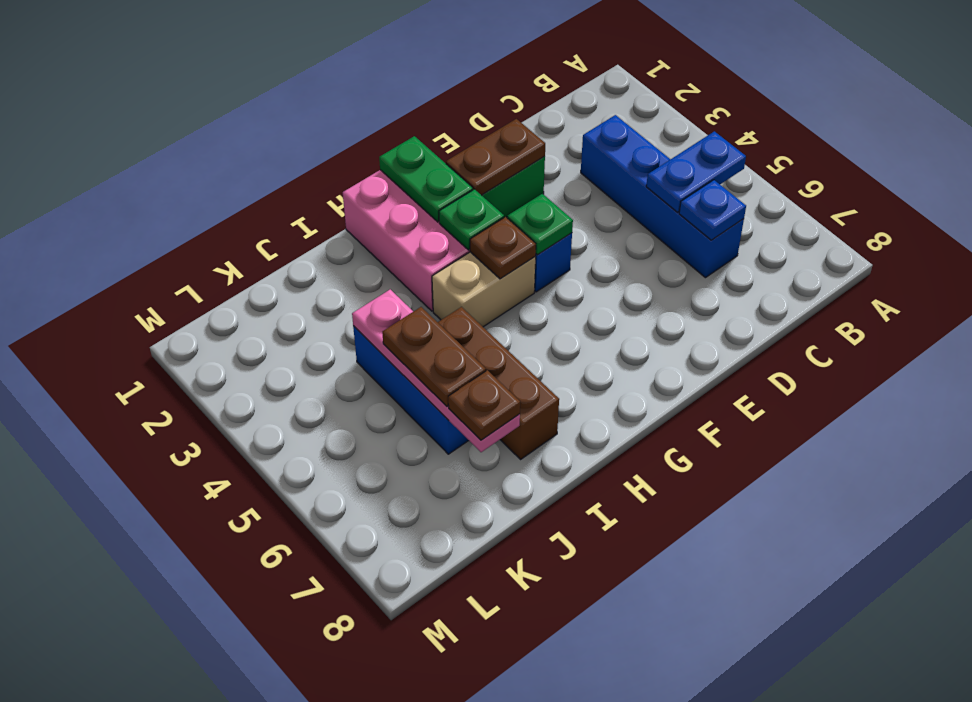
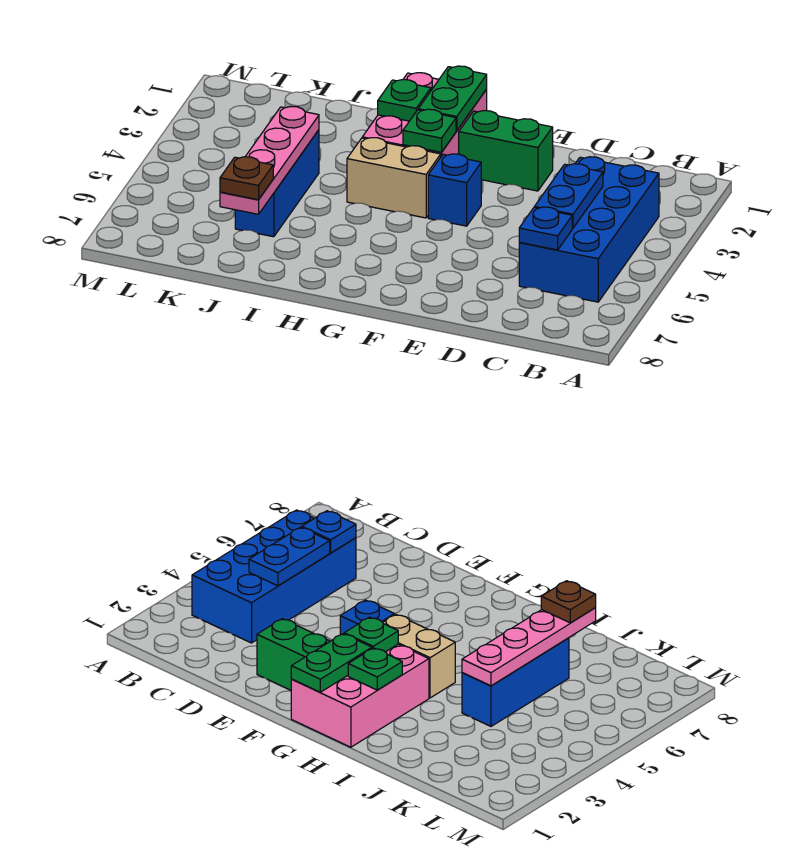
blue plate B5:C5 level 2 -> blue plate C4:C5 level 2
blue brick C3:C6 level 1 -> blue brick B3:C6 level 1
brown plate E2:F2 level 2 -> none
green plate F4 level 2 -> green plate H2 level 2
brown plate G4 level 2 -> none
brown brick I5:I7 level 1 -> none
brown plate J5:J6 level 3 -> none

